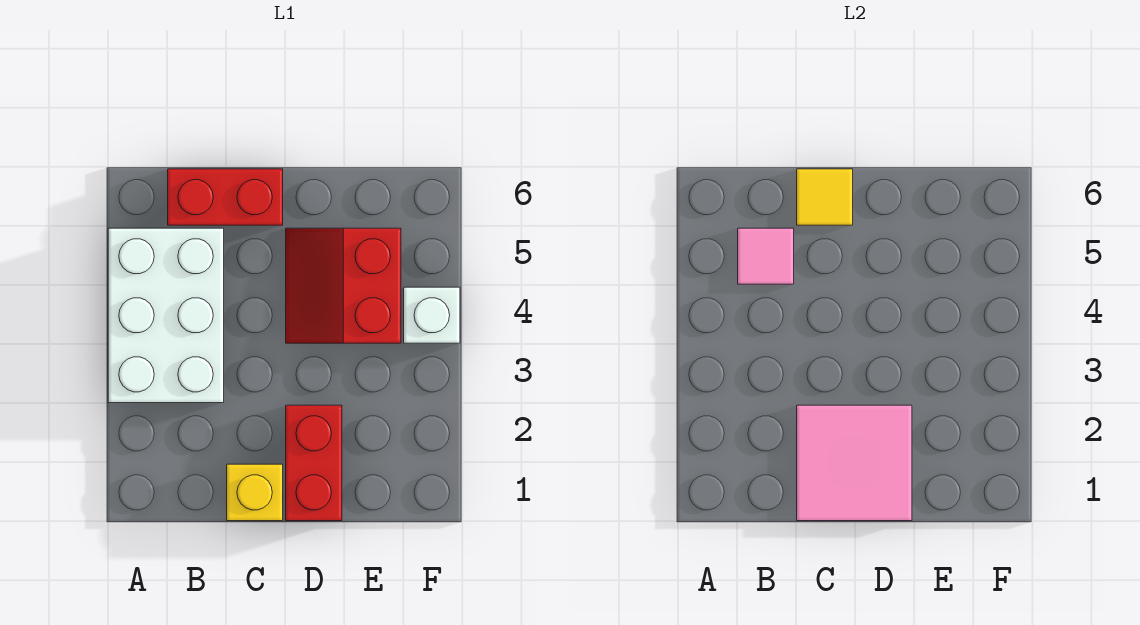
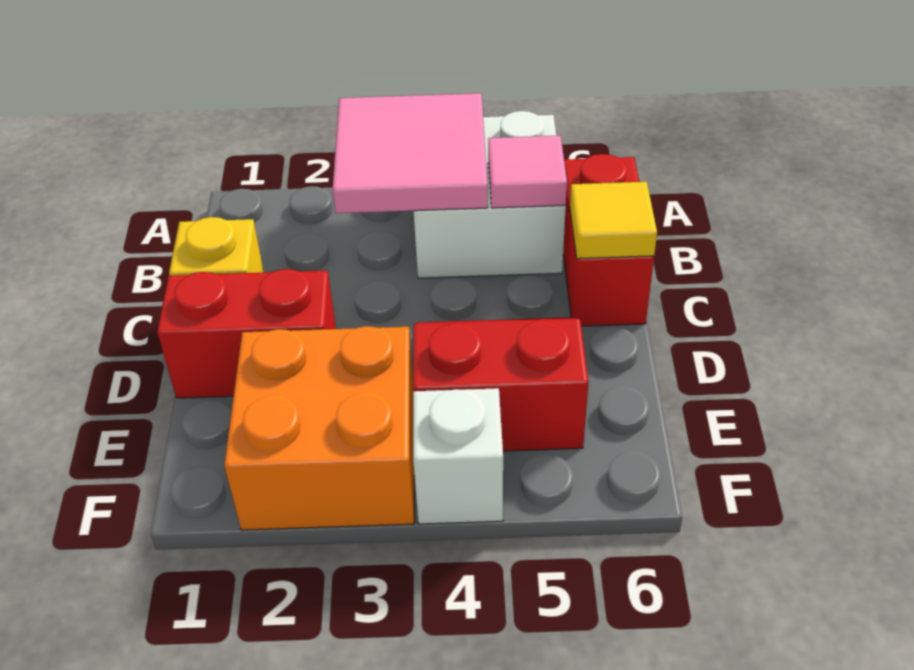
white brick A3:B5 level 1 -> white brick A4:B5 level 1
pink tile C1:D2 level 2 -> pink tile A3:B4 level 2
none -> orange brick E2:F3 level 1

